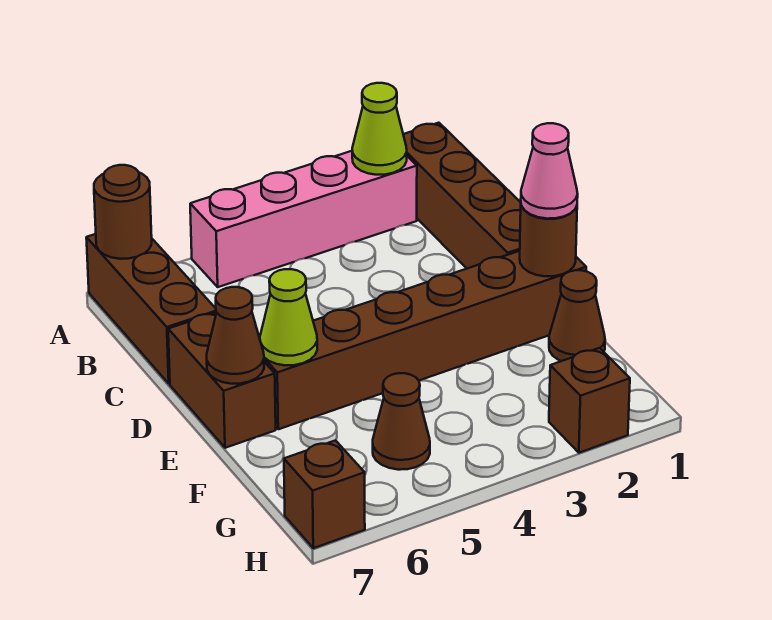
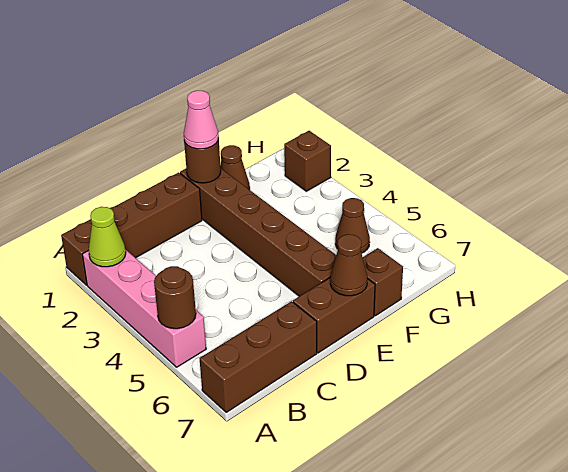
brown round brick A7 level 2 -> brown round brick A5 level 2
lime cone E6 level 2 -> none
brown brick H7 level 1 -> brown brick F7 level 1

